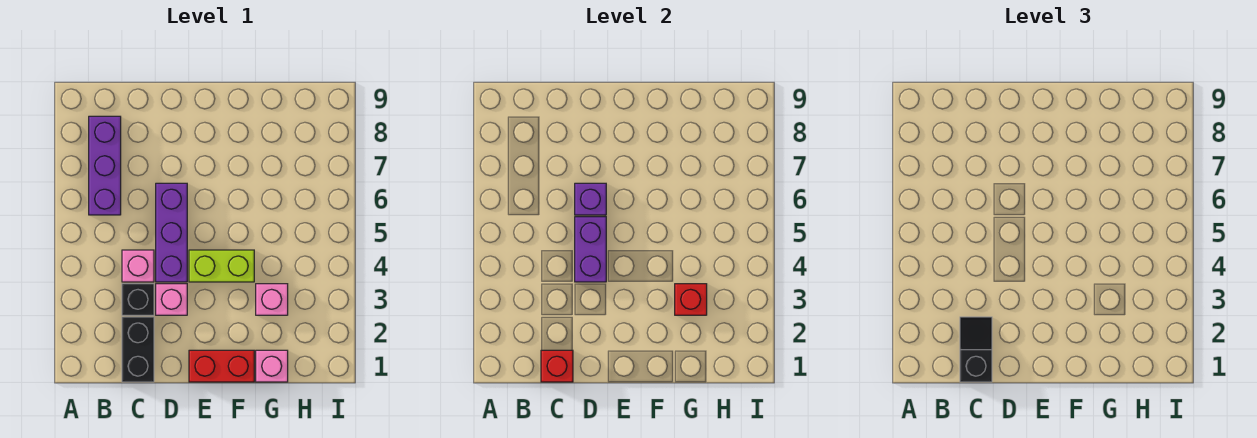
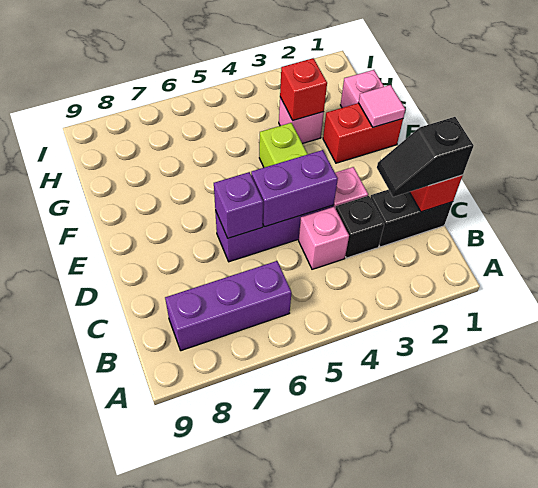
red brick E1:F1 level 1 -> red brick F1:F2 level 1
none -> pink tile F1 level 2

